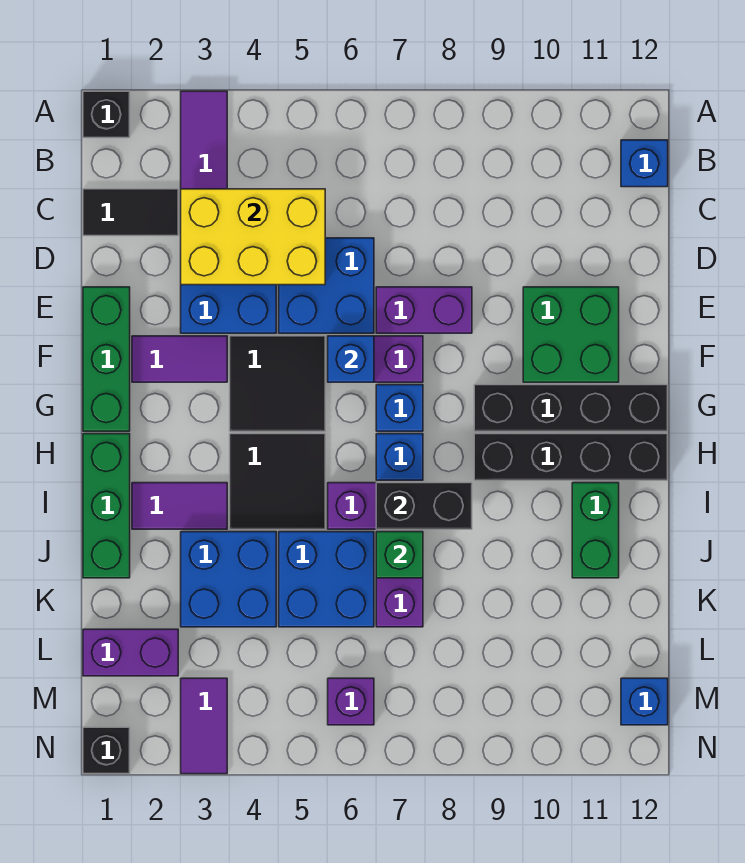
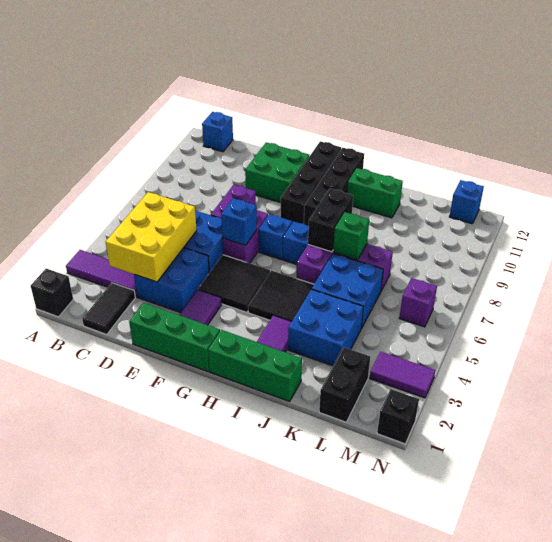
purple brick L1:L2 level 1 -> black brick L1:L2 level 1

